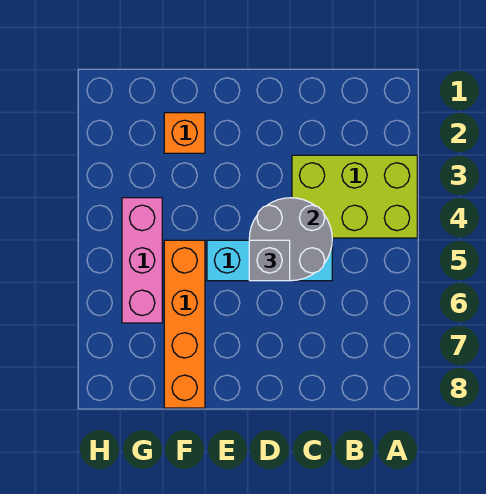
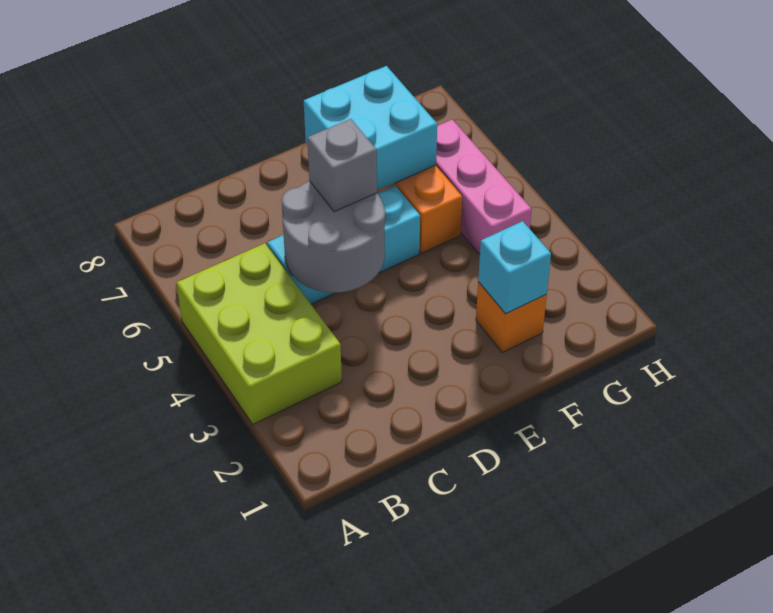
lime brick A3:C4 level 1 -> lime brick A3:B5 level 1
none -> cyan brick E6:F7 level 2
none -> cyan brick F2 level 2

